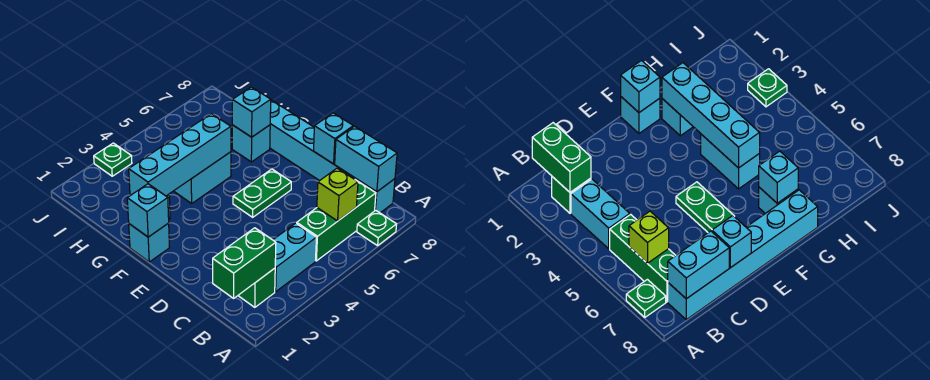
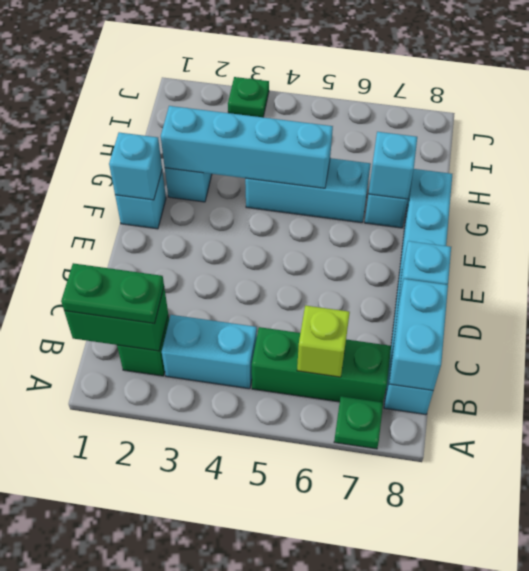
green plate E5:E6 level 1 -> green plate B1:B2 level 3
cyan brick G4:G5 level 1 -> cyan brick G4:G6 level 1

